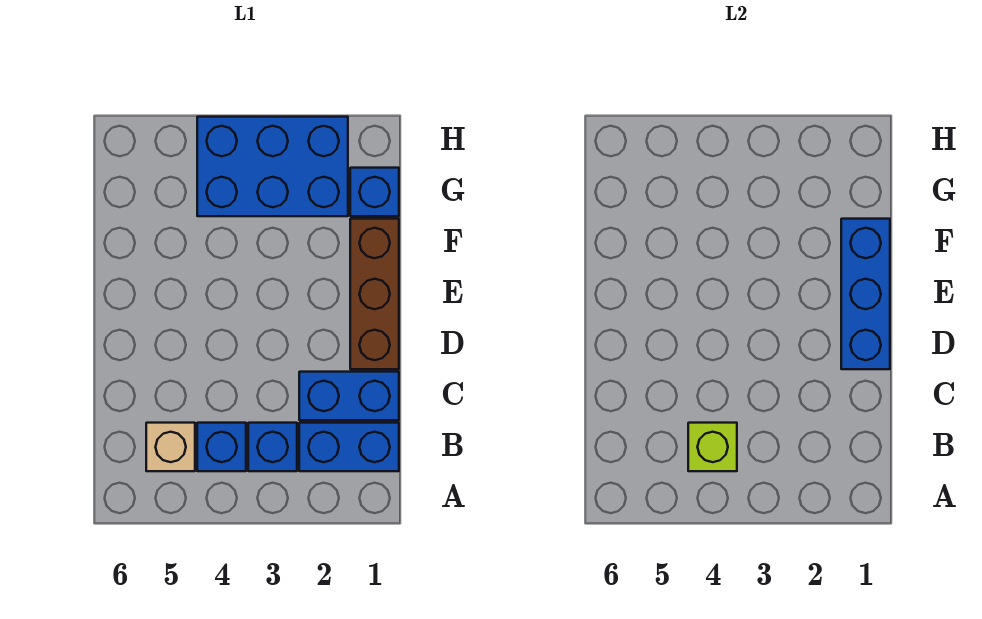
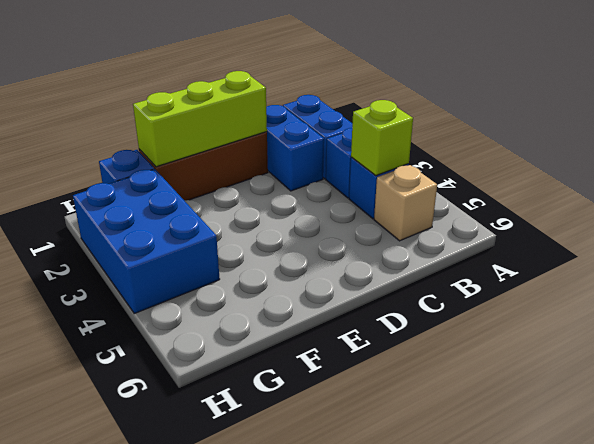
blue brick D1:F1 level 2 -> lime brick D1:F1 level 2

